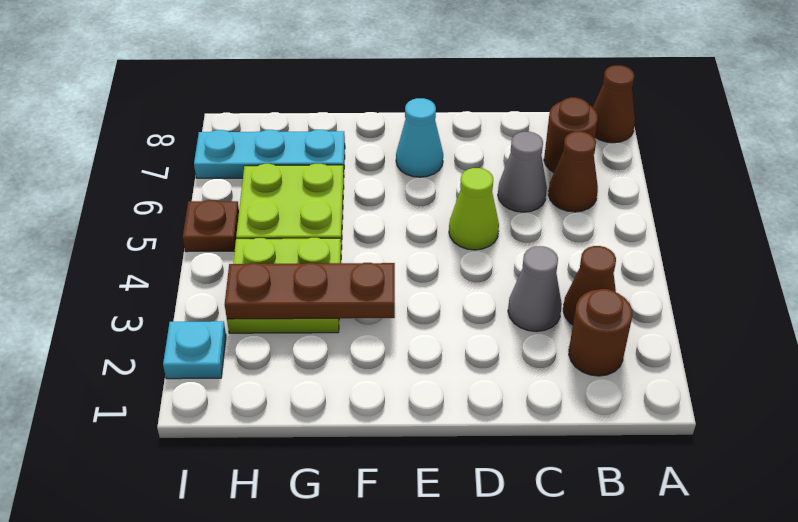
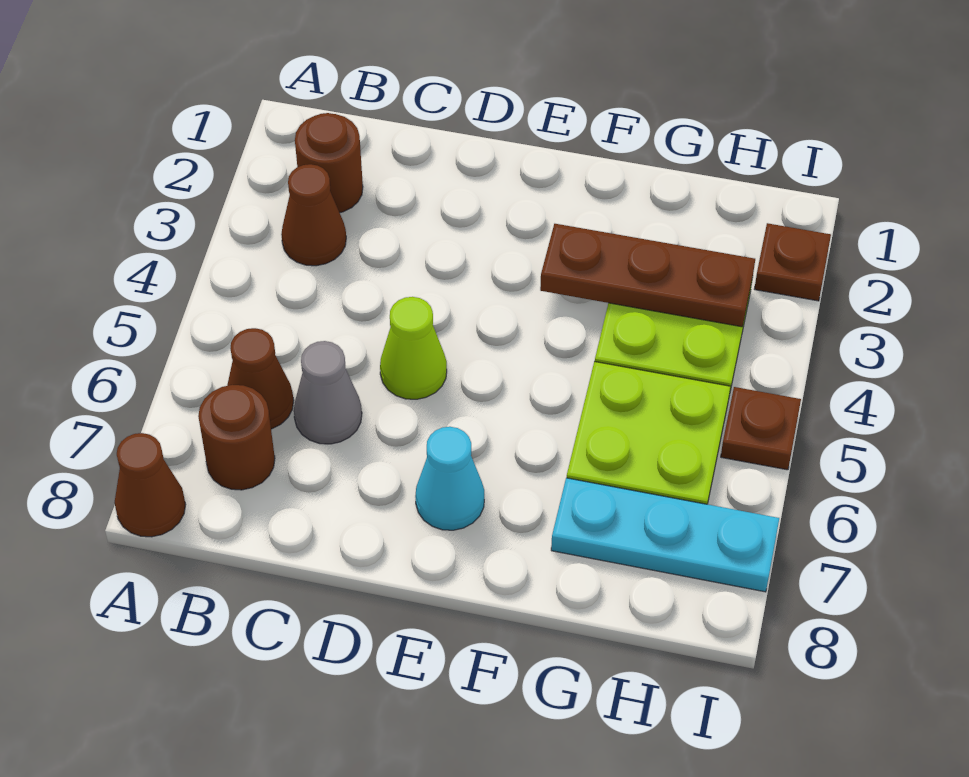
grey cone C3 level 1 -> none
cyan plate I2 level 1 -> brown plate I2 level 1

